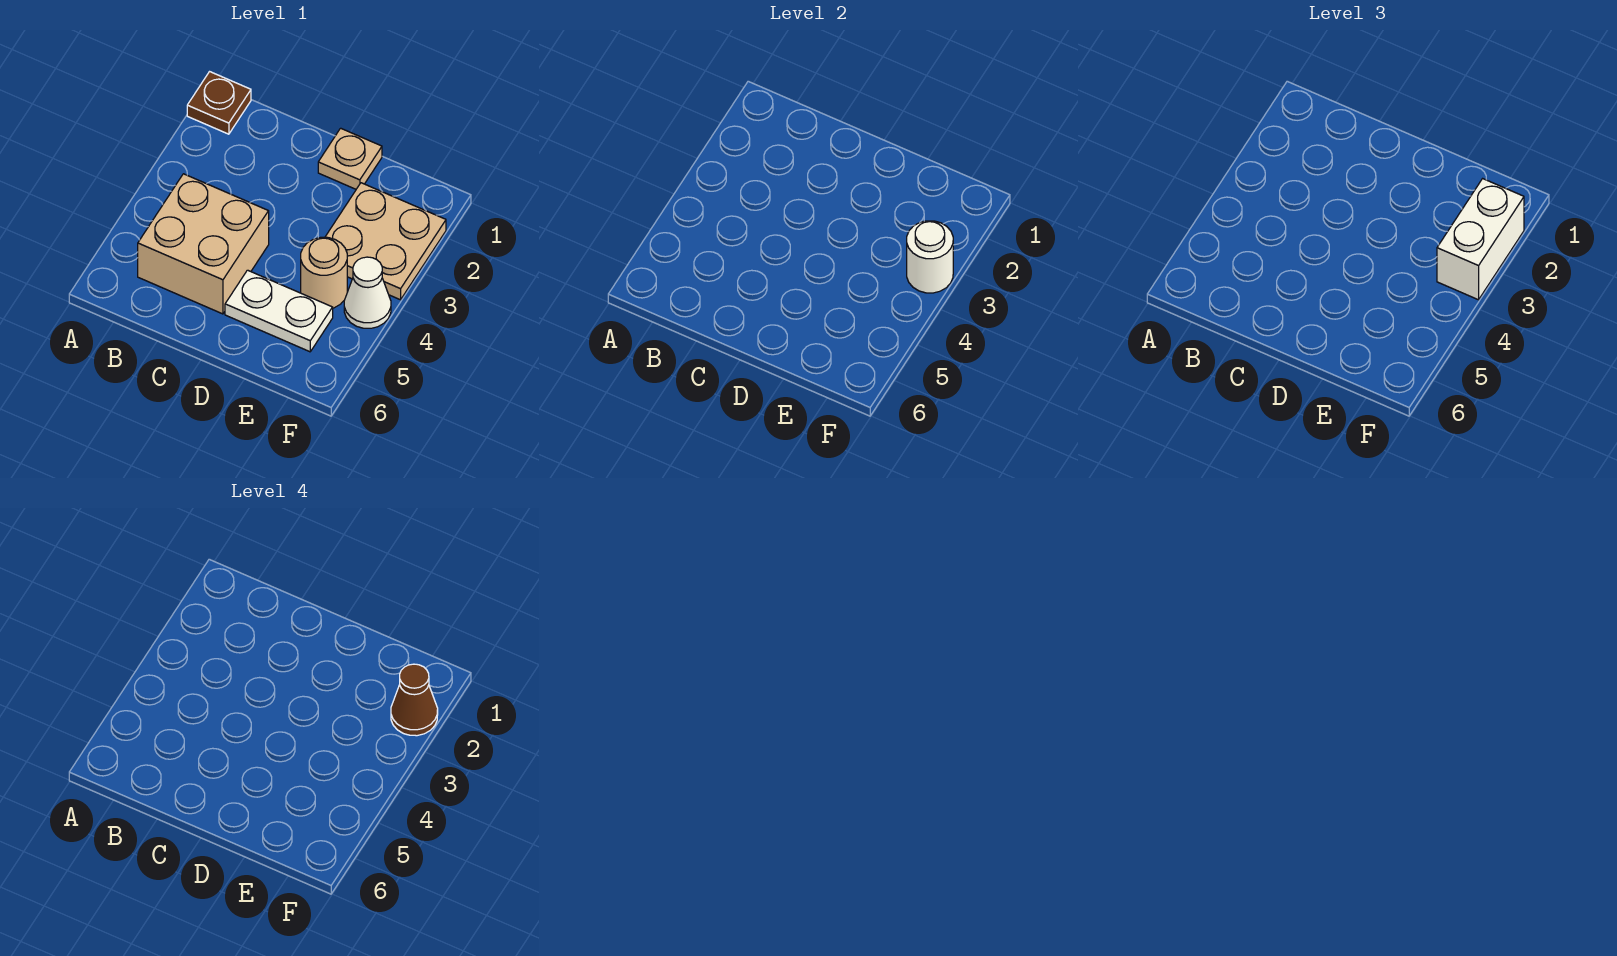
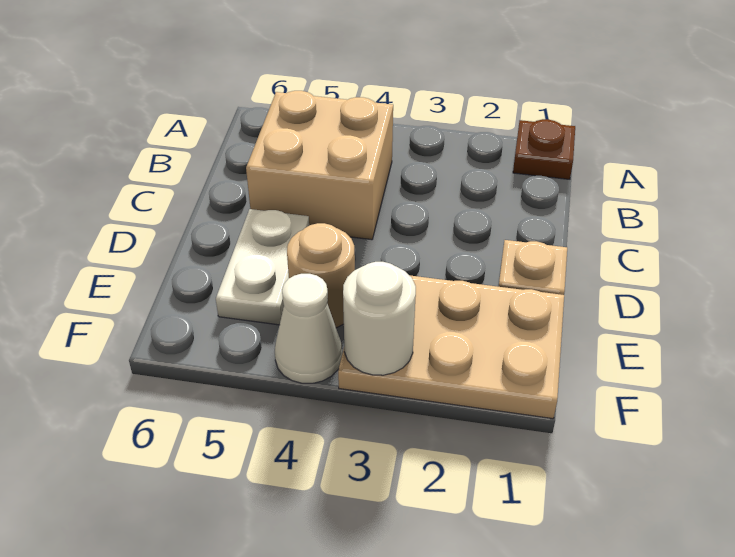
tan plate E2:F3 level 1 -> tan plate E1:F3 level 1
white brick F2:F3 level 3 -> none
brown cone F2 level 4 -> none

